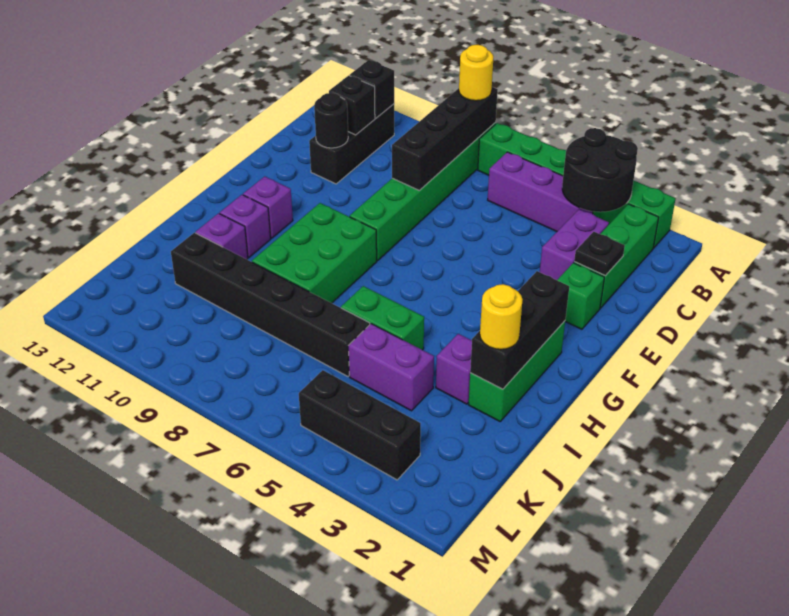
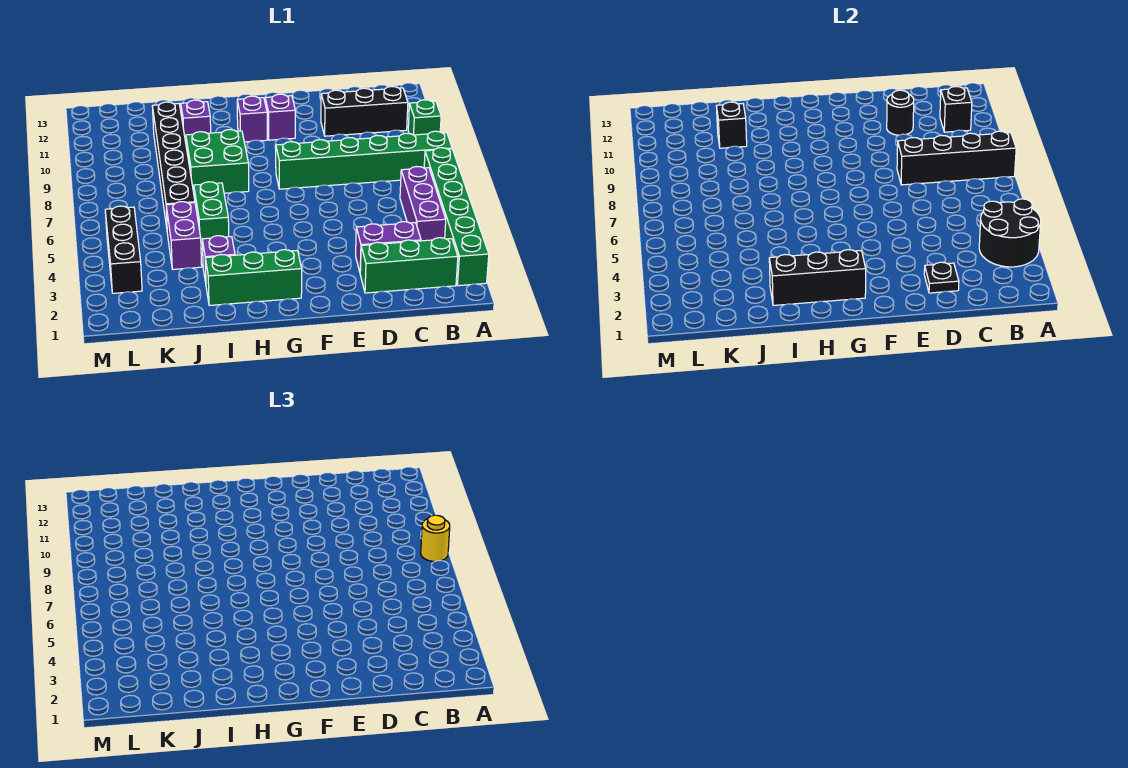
black brick C11 level 2 -> black brick J11 level 2
green brick E2 level 1 -> green brick A10 level 1
green brick G8:I9 level 1 -> green brick H8:I9 level 1
purple brick H11 level 1 -> purple brick F11 level 1
yellow round brick I2 level 3 -> none

